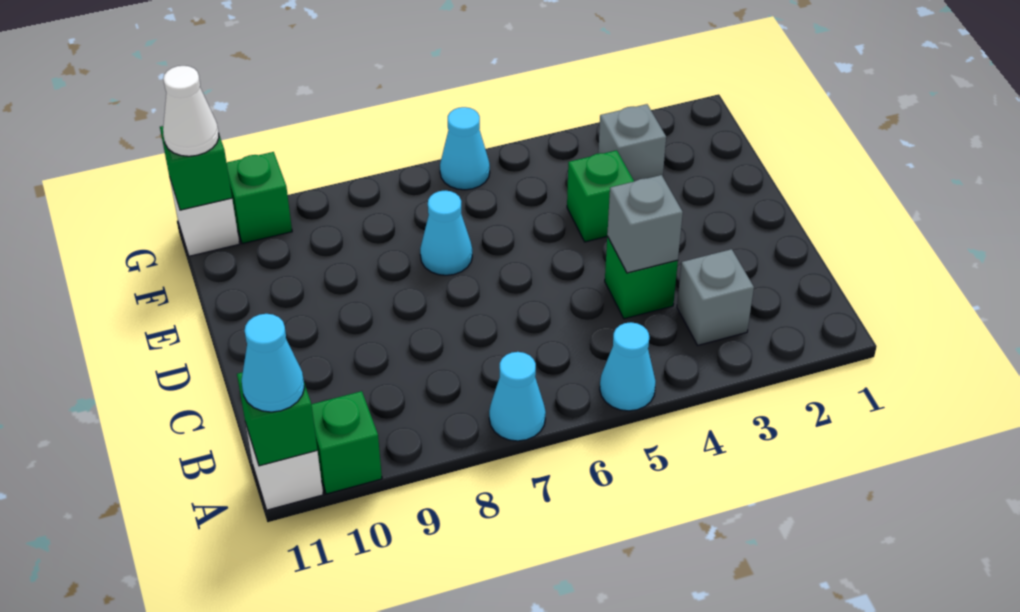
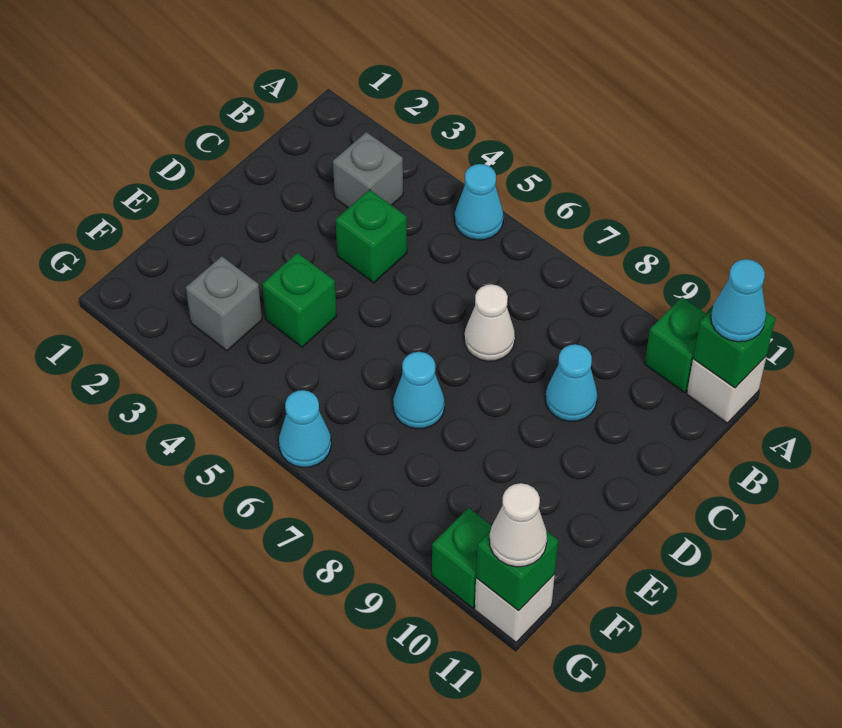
cyan cone A7 level 1 -> cyan cone C9 level 1
grey brick C4 level 2 -> none
none -> white cone C7 level 1

